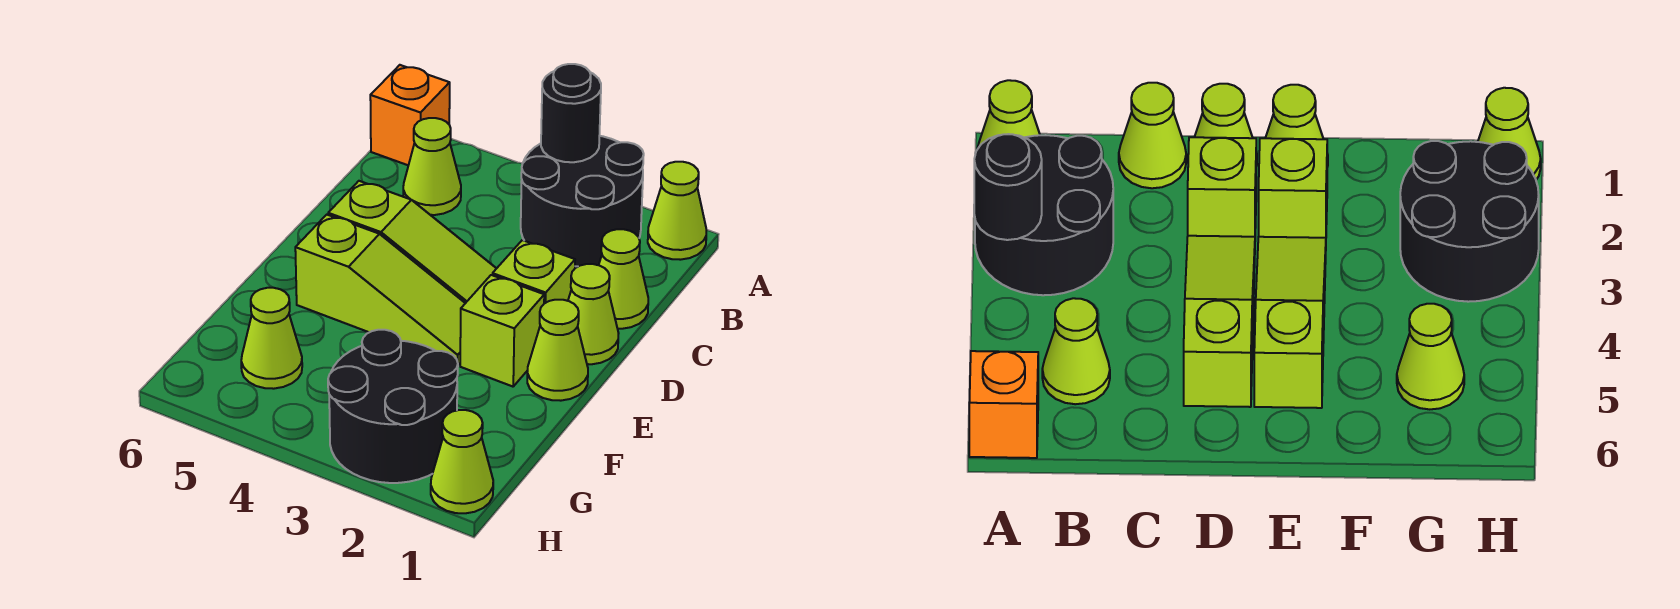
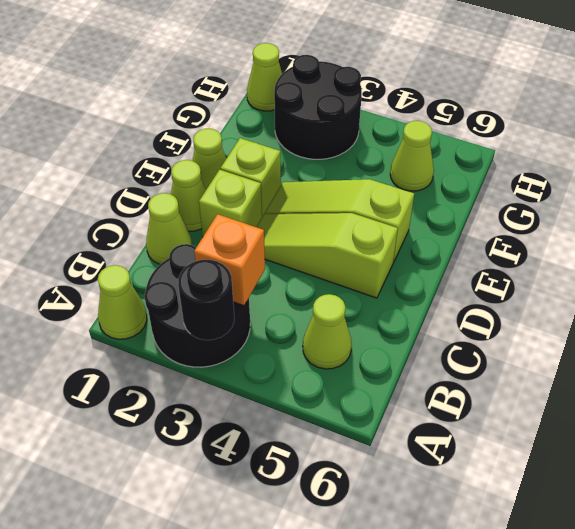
orange brick A6 level 1 -> orange brick B3 level 2

